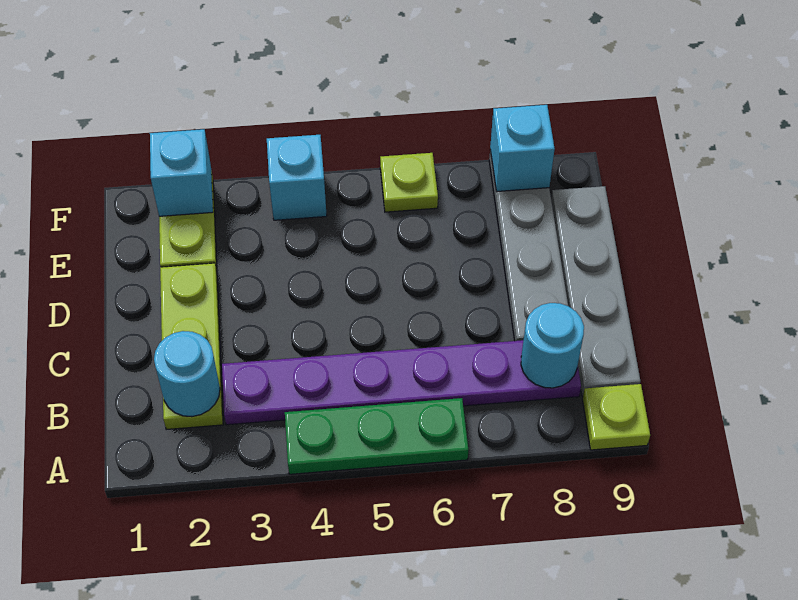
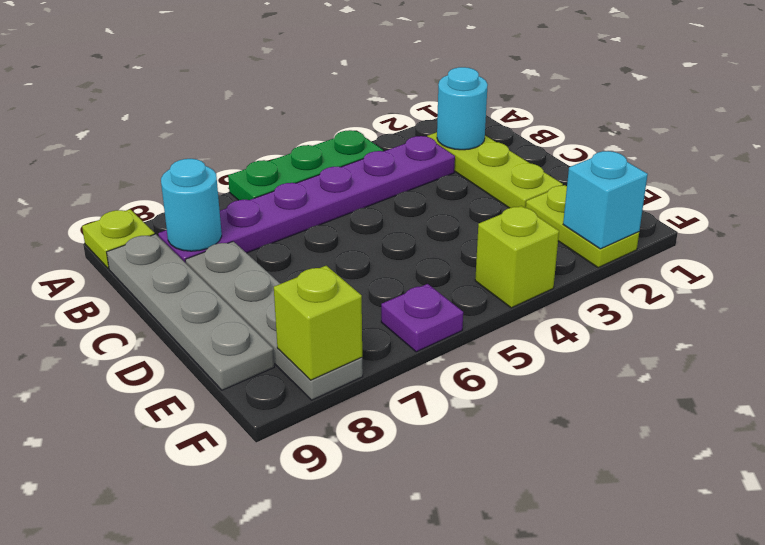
cyan brick F4 level 1 -> lime brick F4 level 1
lime plate F6 level 1 -> purple plate F6 level 1
cyan brick F8 level 2 -> lime brick F8 level 2

